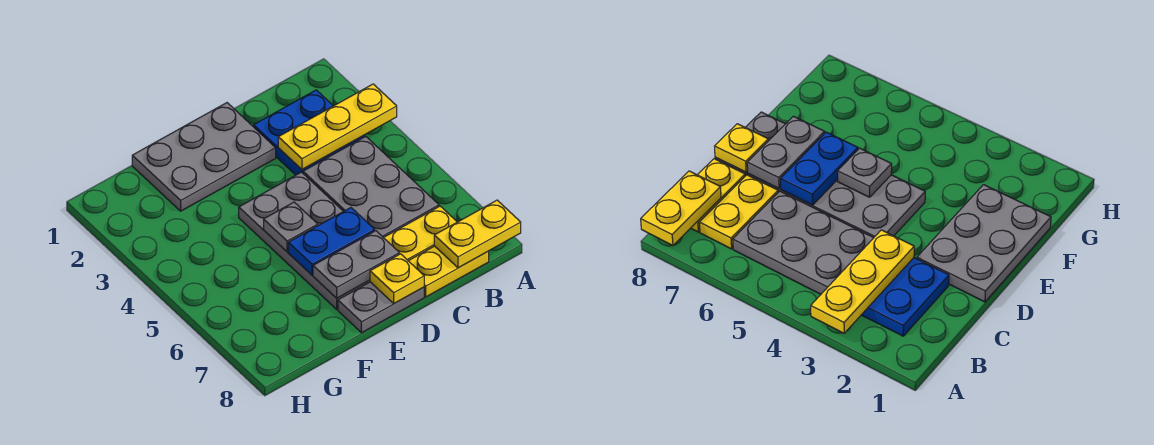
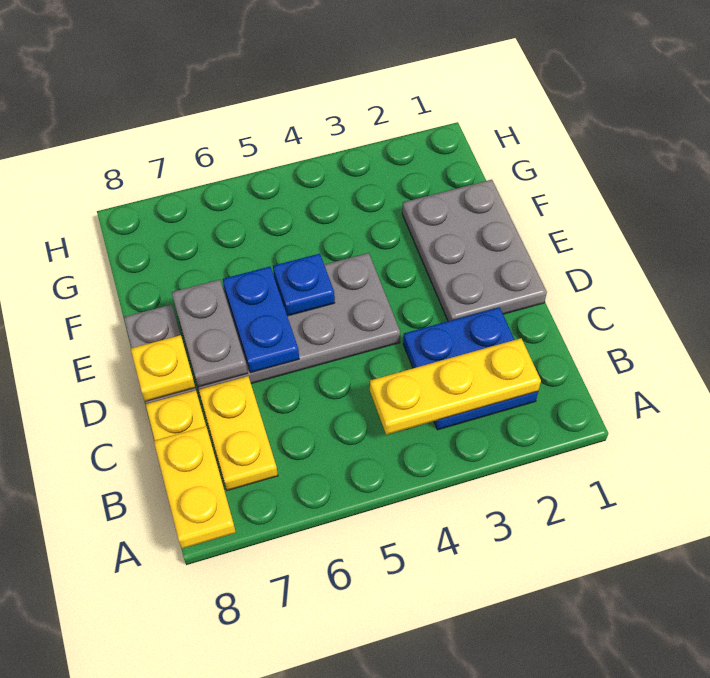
yellow plate A3:C3 level 2 -> yellow plate B2:B4 level 2
grey plate B4:C6 level 1 -> none
grey plate E5 level 2 -> blue plate E5 level 2

